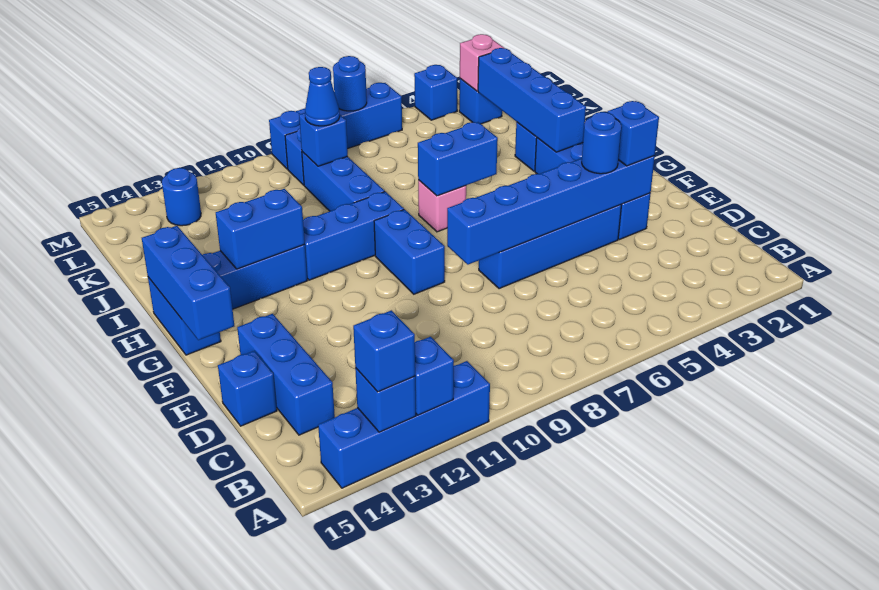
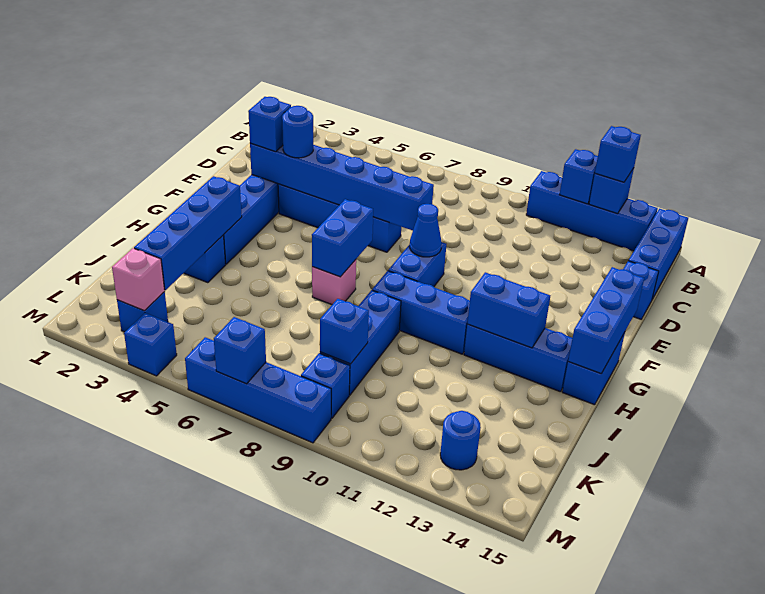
blue brick C14:E14 level 1 -> blue brick A15:C15 level 1
blue brick H6:H7 level 2 -> blue brick G7:H7 level 2
blue cone K9 level 3 -> blue cone F9 level 2
blue round brick M7 level 2 -> blue brick M7 level 2

